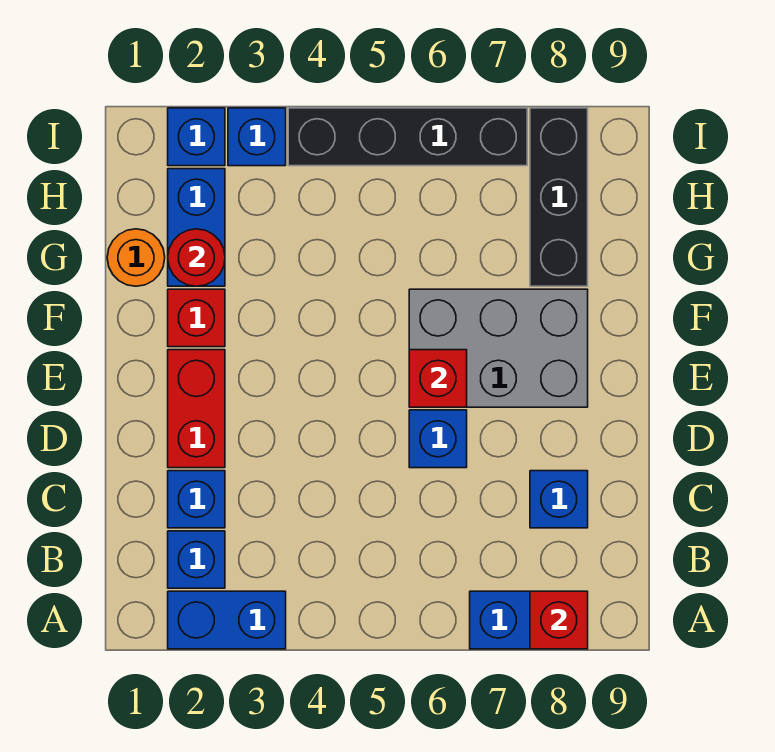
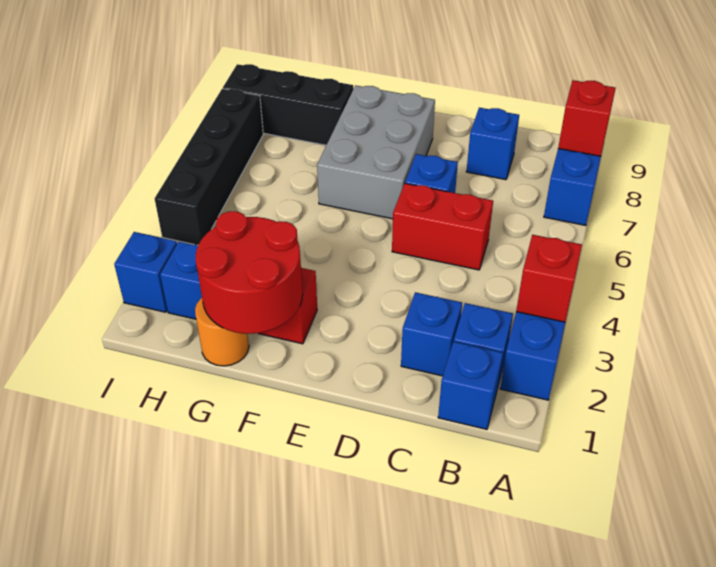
red brick D2:E2 level 1 -> red brick C5:D5 level 1
red brick E6 level 2 -> red brick A3 level 2
red round brick G2 level 2 -> red round brick F1:G2 level 2
blue brick I3 level 1 -> blue brick B1 level 1

